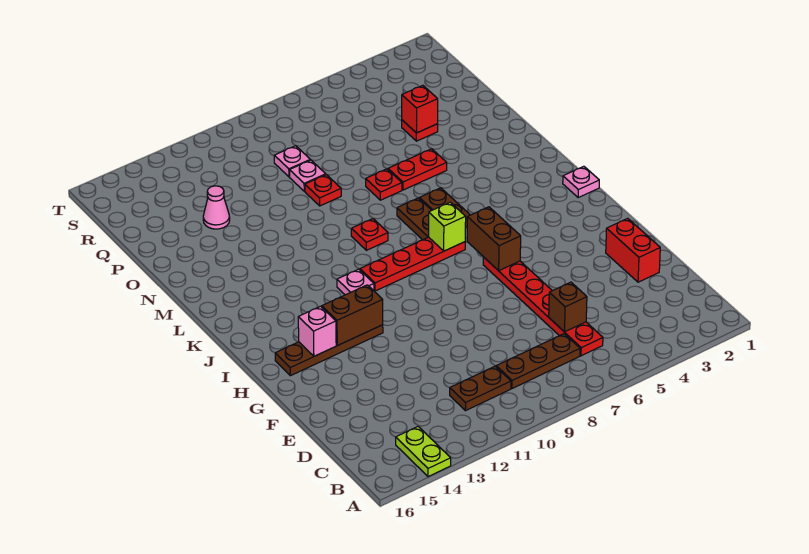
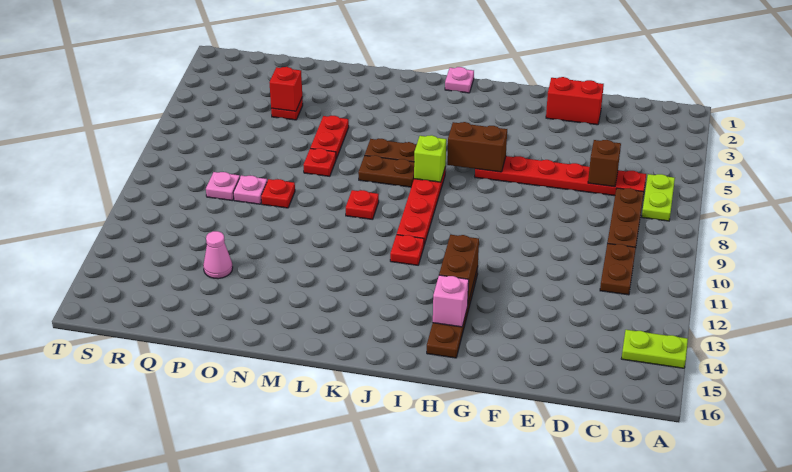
none -> lime plate B6:B7 level 1
pink plate J11 level 1 -> red plate J11 level 1

